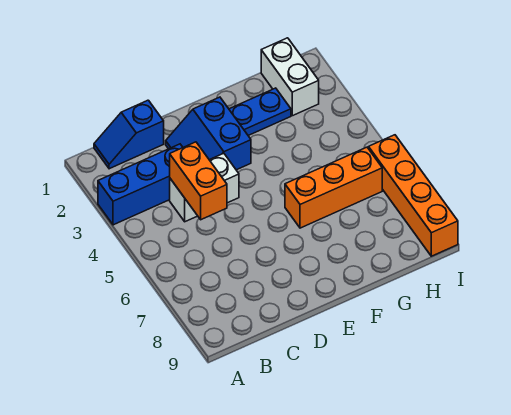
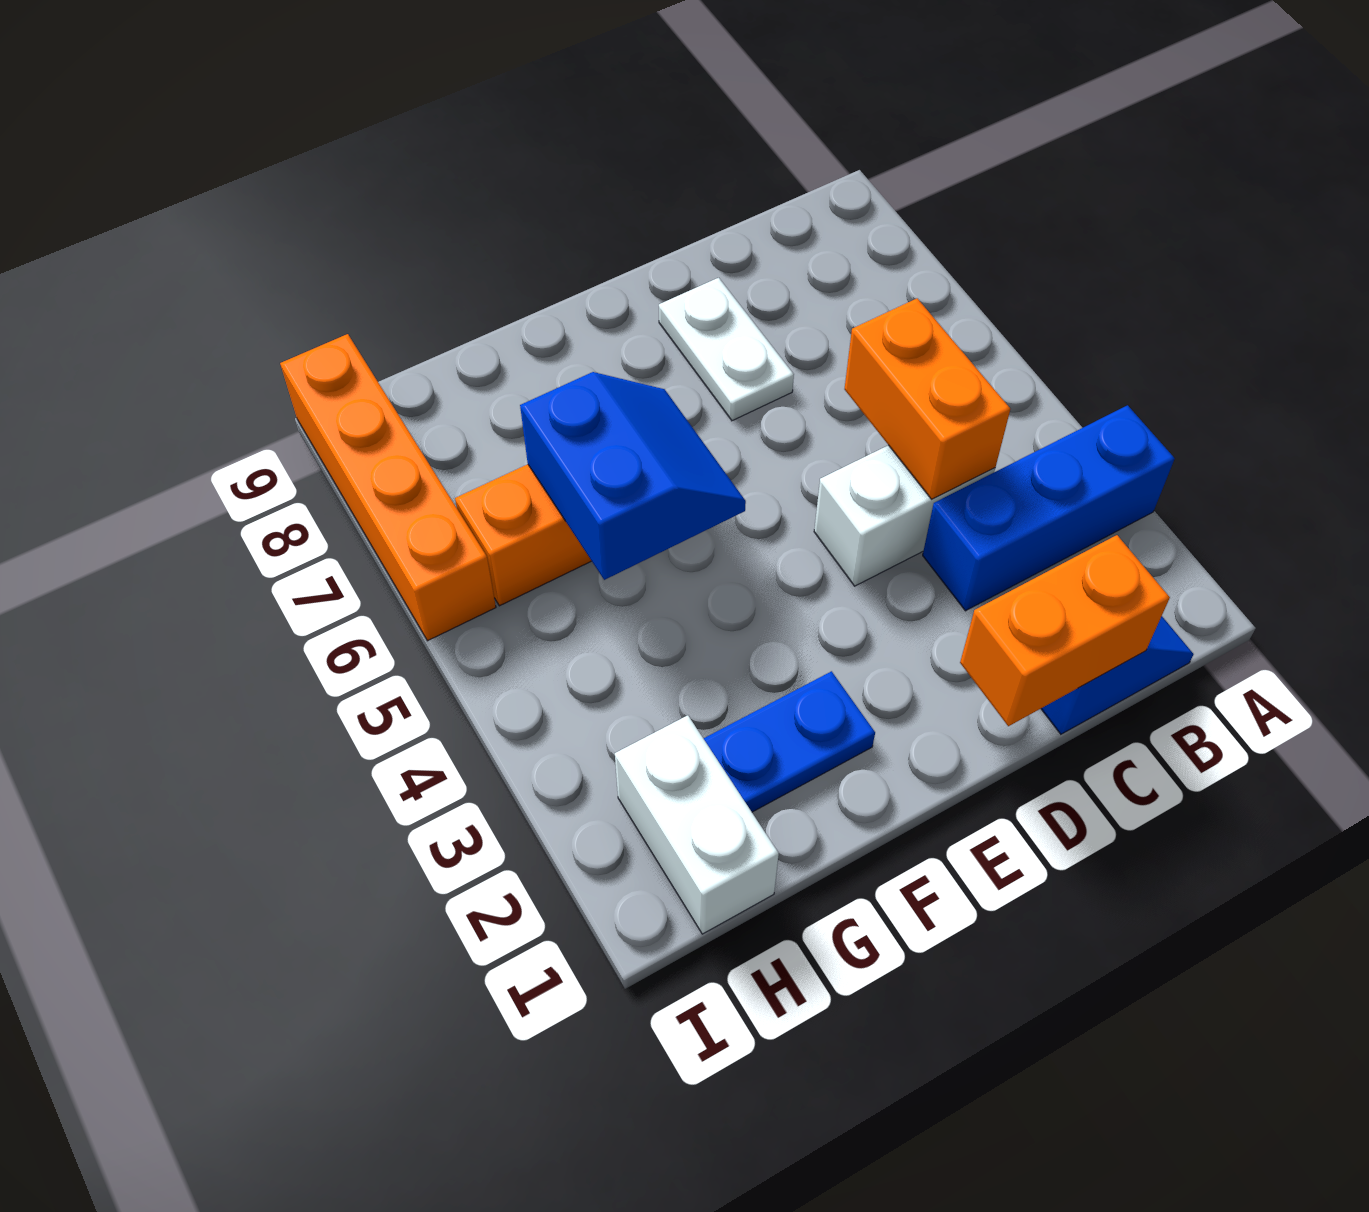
none -> orange brick C1:D1 level 2
blue slope D2:E3 level 1 top E -> blue slope F5:G6 level 2 top G
none -> white plate D7:D8 level 1

